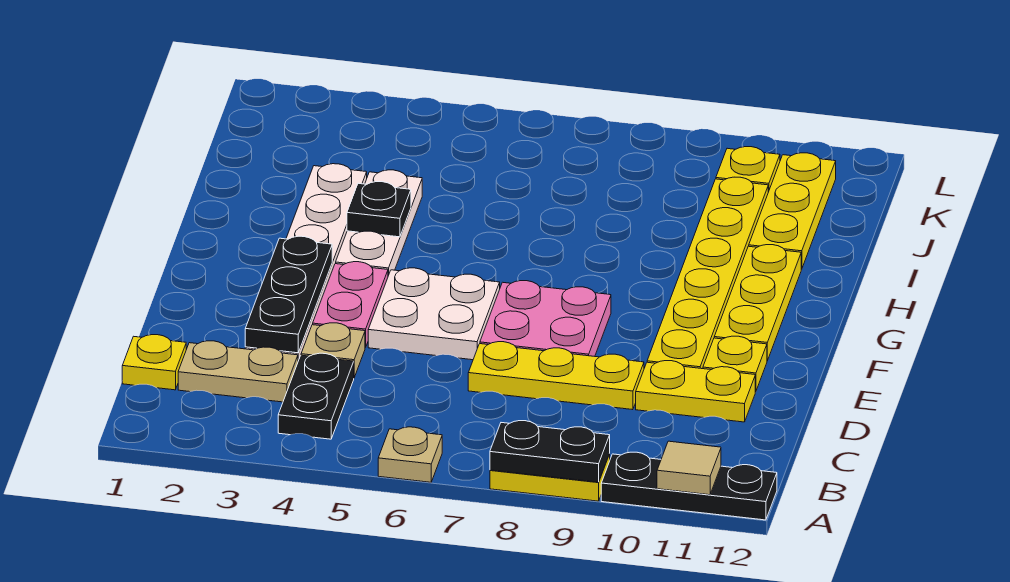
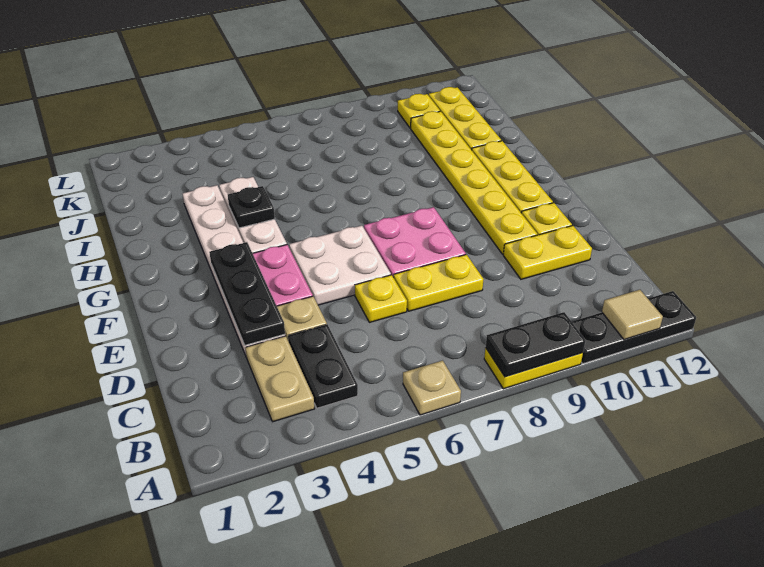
yellow plate C1 level 1 -> yellow plate D6 level 1
tan plate C2:C3 level 1 -> tan plate B3:C3 level 1
yellow plate D7:D9 level 1 -> yellow plate D7:D8 level 1

